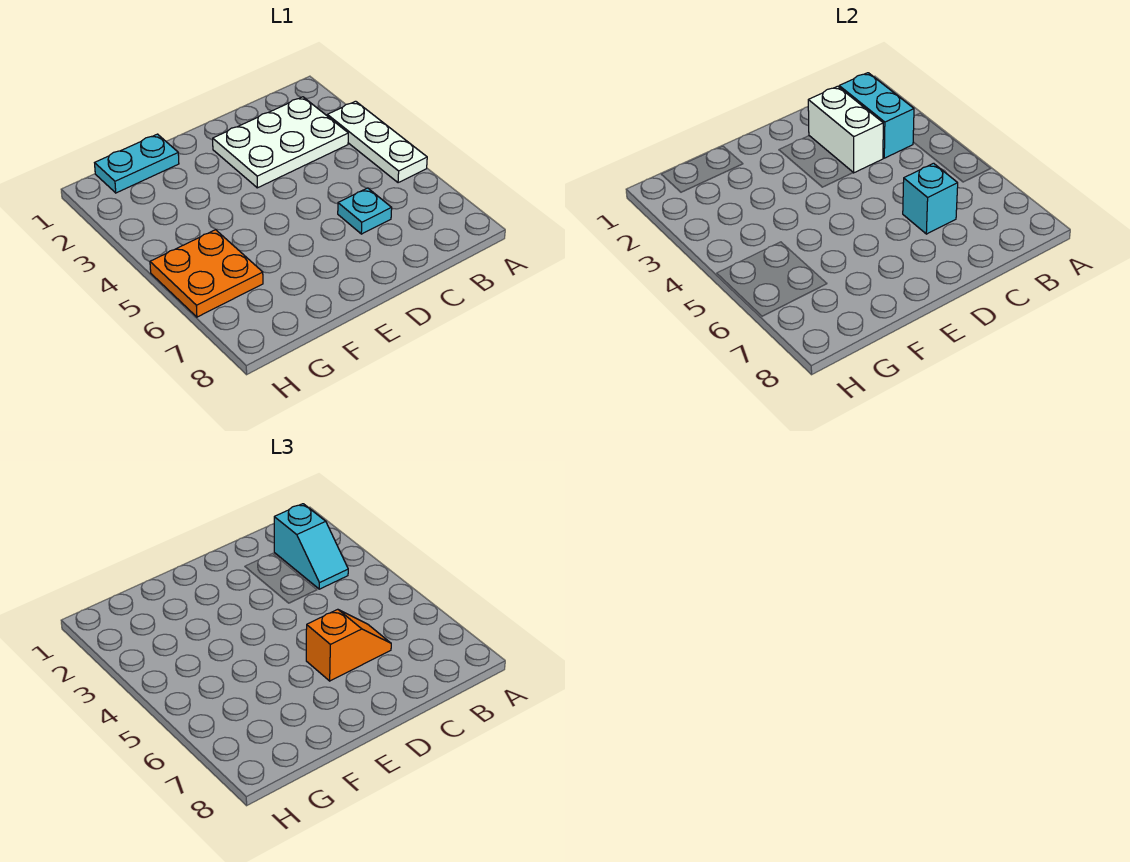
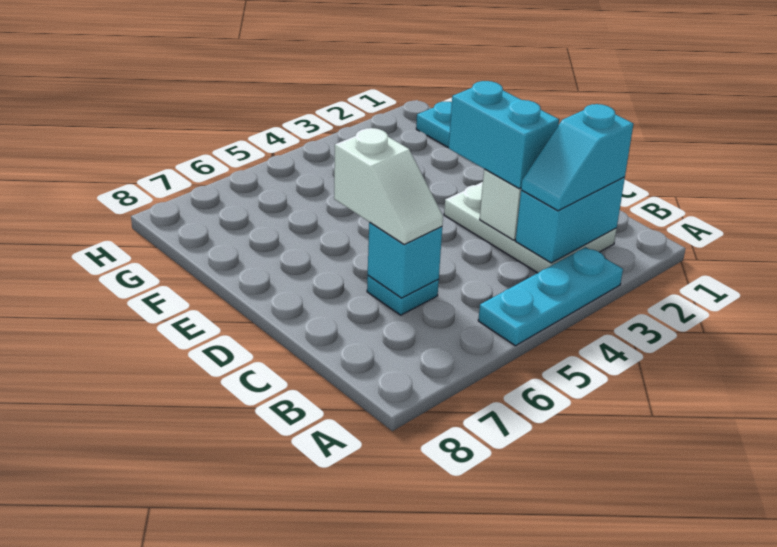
white plate A3:A5 level 1 -> cyan plate A3:A5 level 1
none -> cyan brick C3:D3 level 3
orange slope C6:D6 level 3 top D -> white slope C6:D6 level 3 top D
orange plate G5:H6 level 1 -> none

